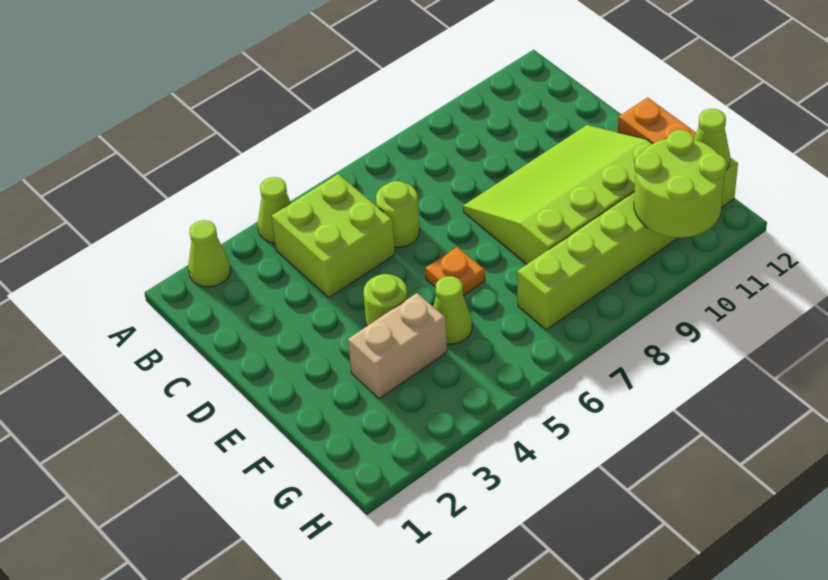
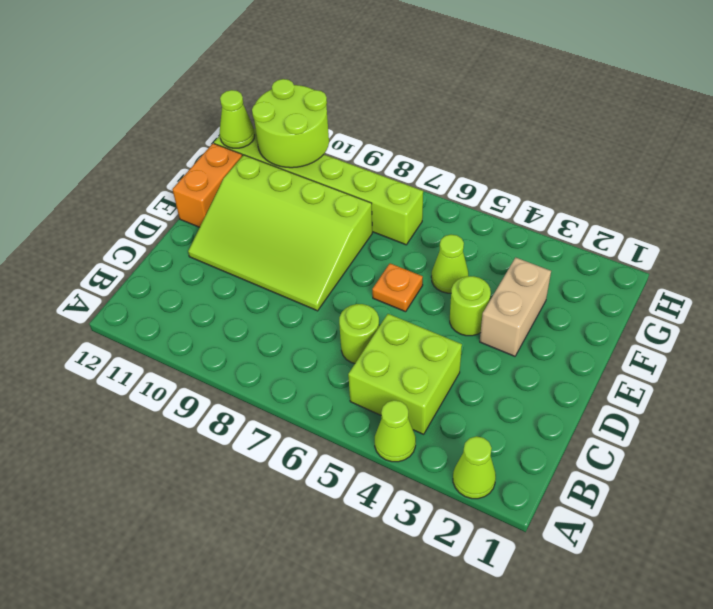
tan brick F3:F4 level 1 -> tan brick E3:F3 level 1

